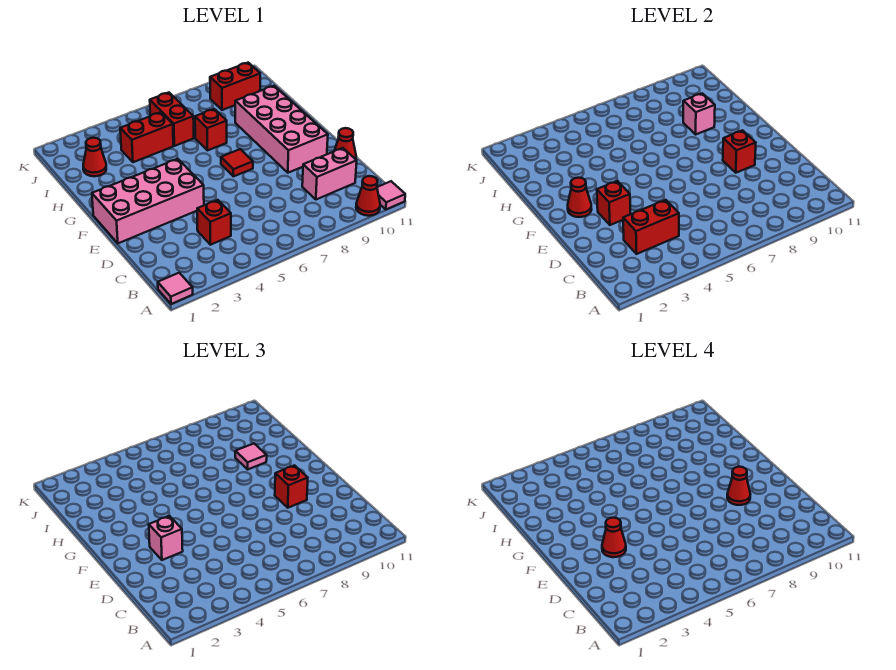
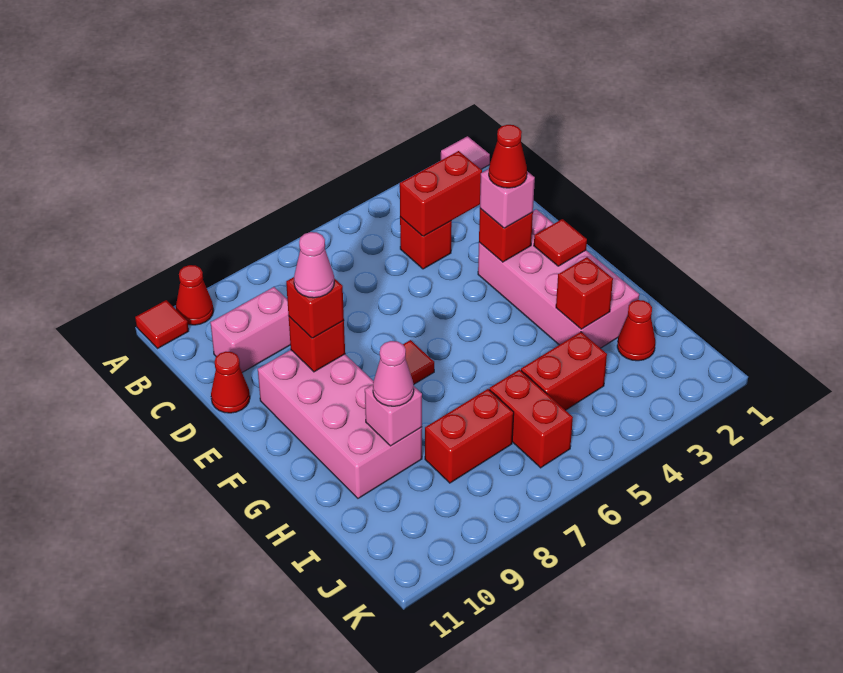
pink tile A11 level 1 -> red tile A11 level 1
pink brick E1:F4 level 1 -> pink brick E2:H3 level 1
red cone E9 level 4 -> pink cone E9 level 4
red cone F2 level 2 -> red tile F2 level 2
red brick H7 level 1 -> red brick H3 level 2
pink tile H9 level 3 -> pink cone H9 level 3
red brick J9:J10 level 1 -> red brick I7:I8 level 1

